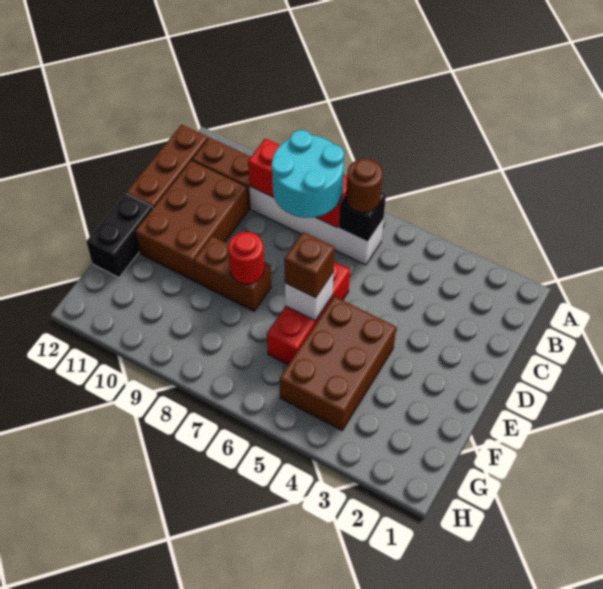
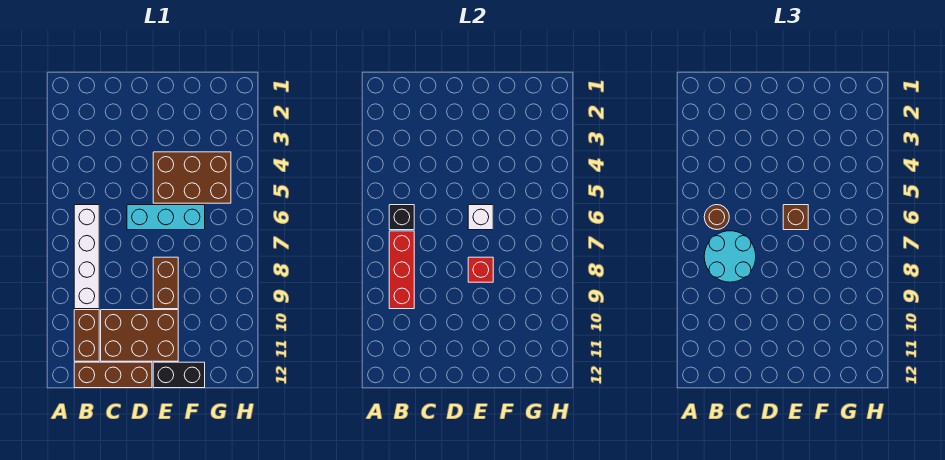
red brick D6:F6 level 1 -> cyan brick D6:F6 level 1
red round brick E8 level 2 -> red brick E8 level 2

